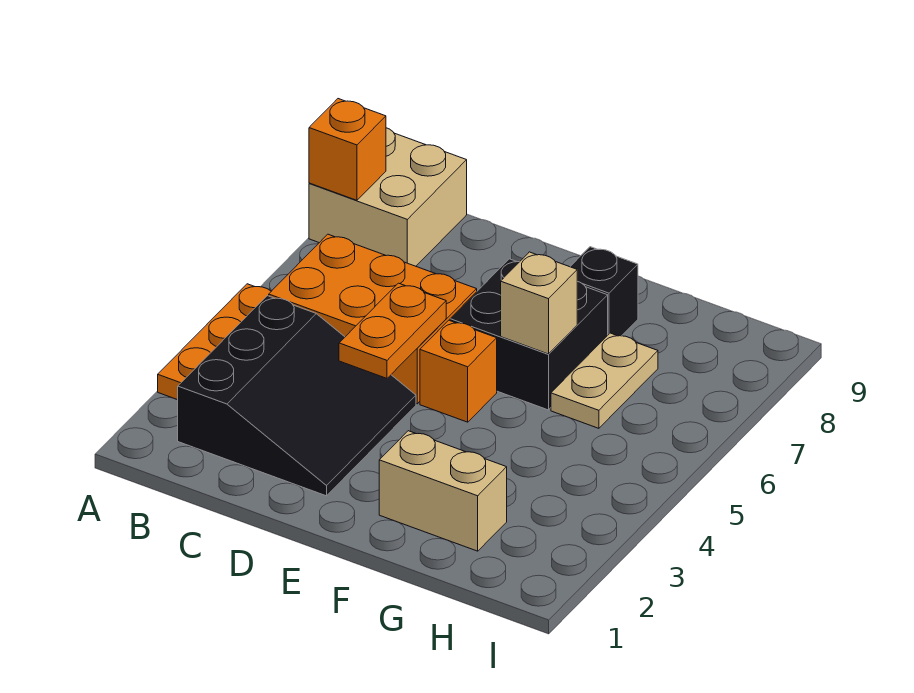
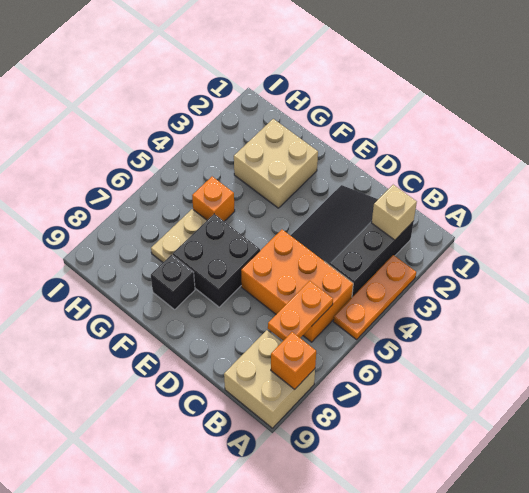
orange plate D4:D5 level 2 -> orange plate B6:B7 level 2
orange brick E5 level 1 -> orange brick G5 level 1
tan brick F2:G2 level 1 -> tan brick F2:G3 level 1
tan brick F6 level 2 -> tan brick B2 level 2

